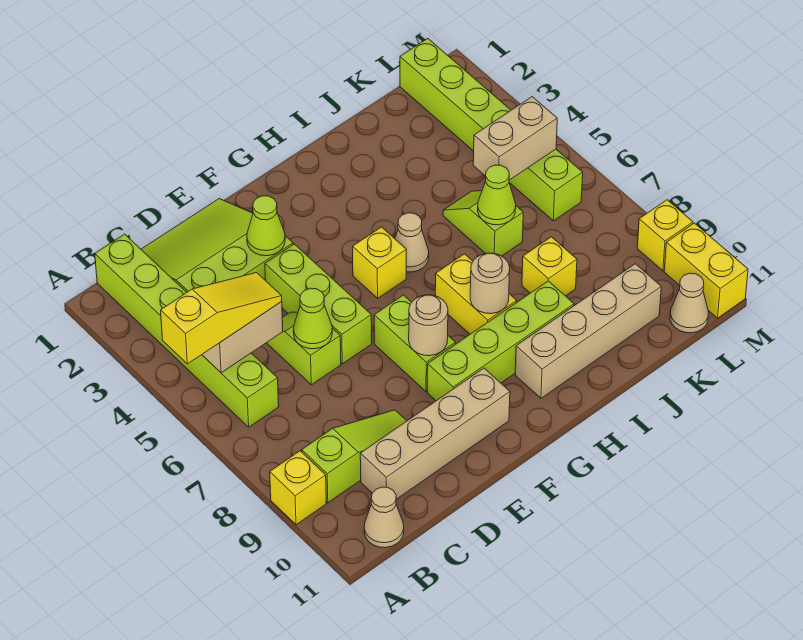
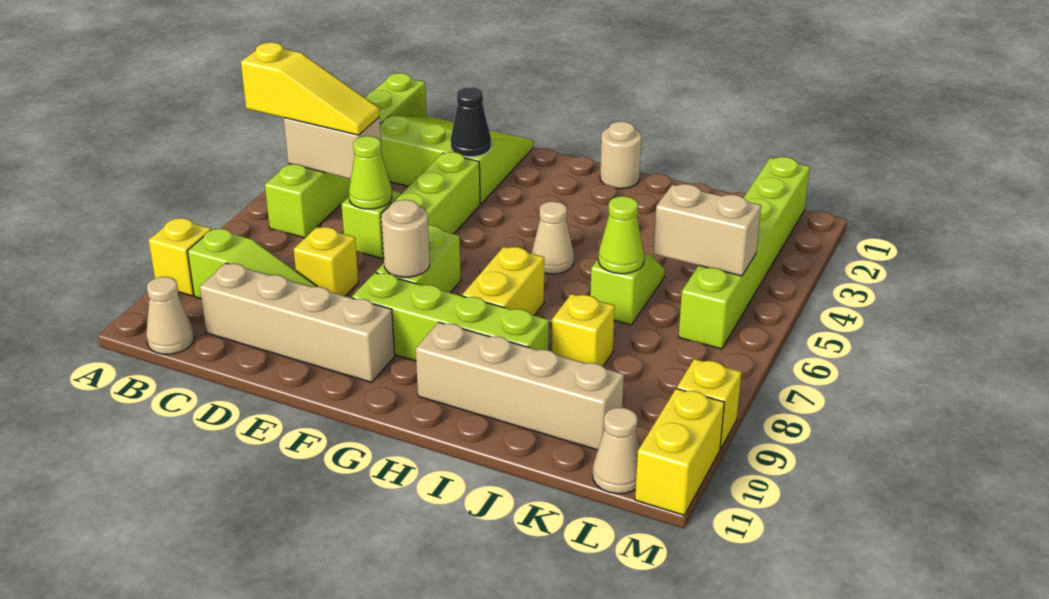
lime cone E3 level 2 -> black cone E3 level 2
yellow brick G5 level 1 -> yellow brick D8 level 1
tan round brick H8 level 2 -> tan round brick H1 level 1

